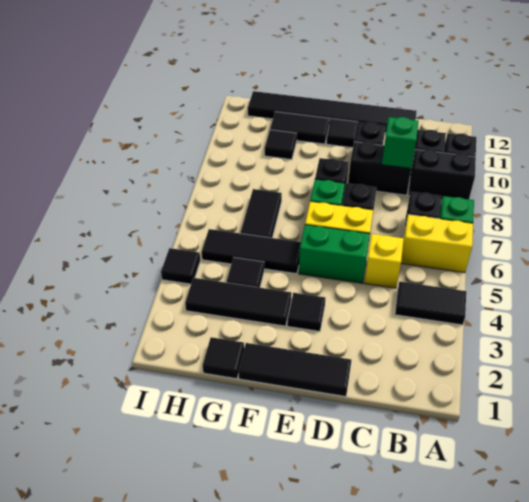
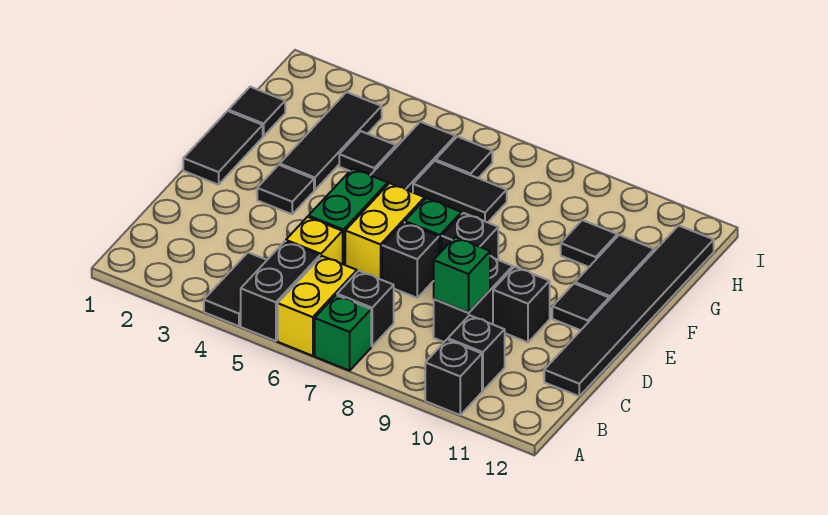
black brick A9:B9 level 1 -> black brick A5:B5 level 1
black tile D1:F1 level 1 -> black tile E1:F1 level 1
black tile I4 level 1 -> black tile H6 level 1

